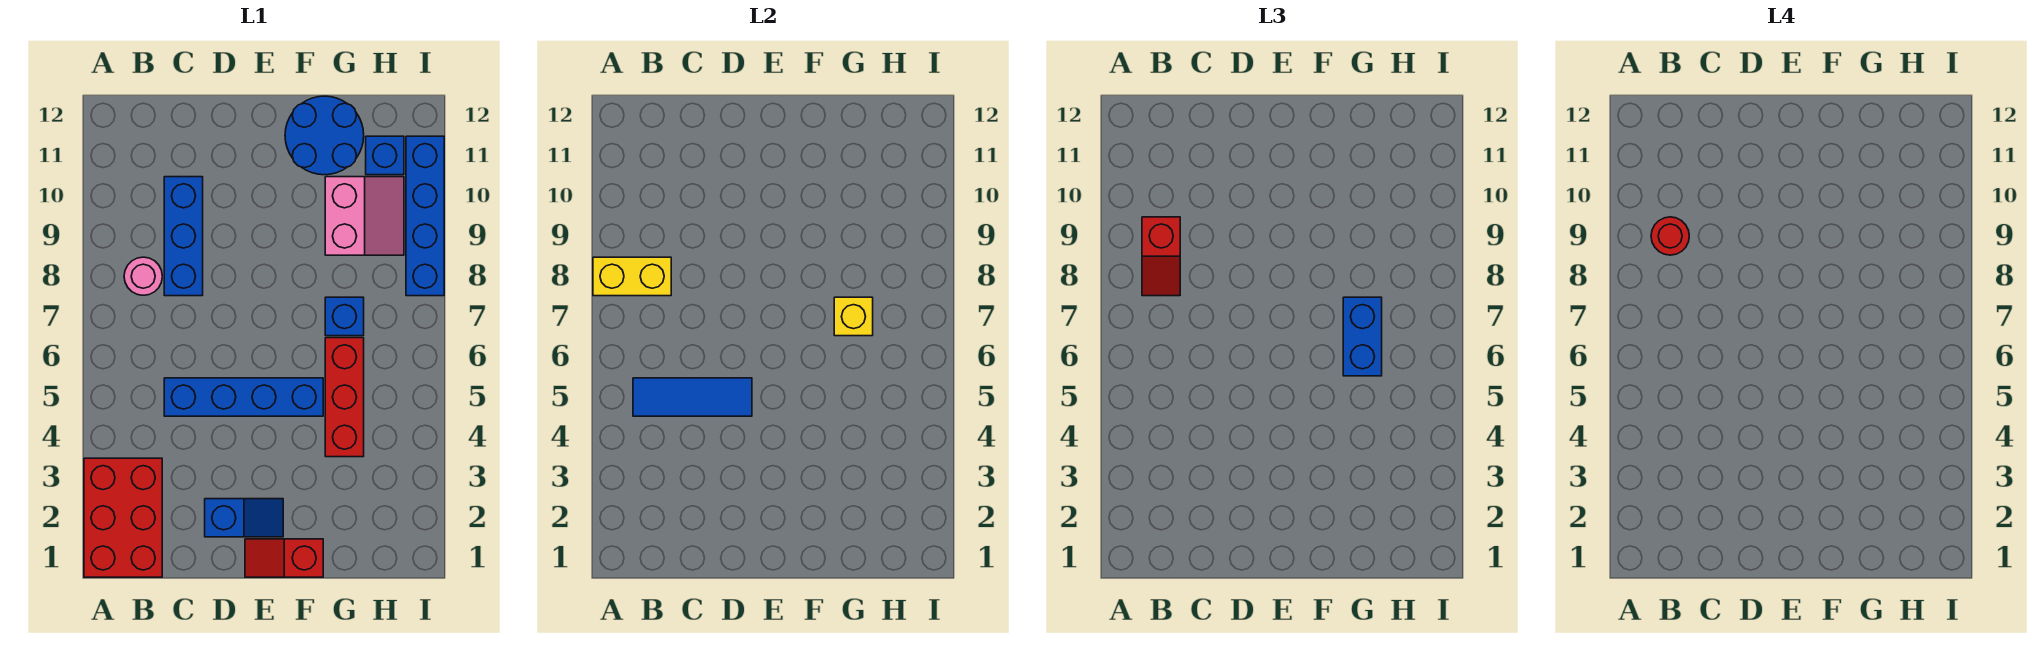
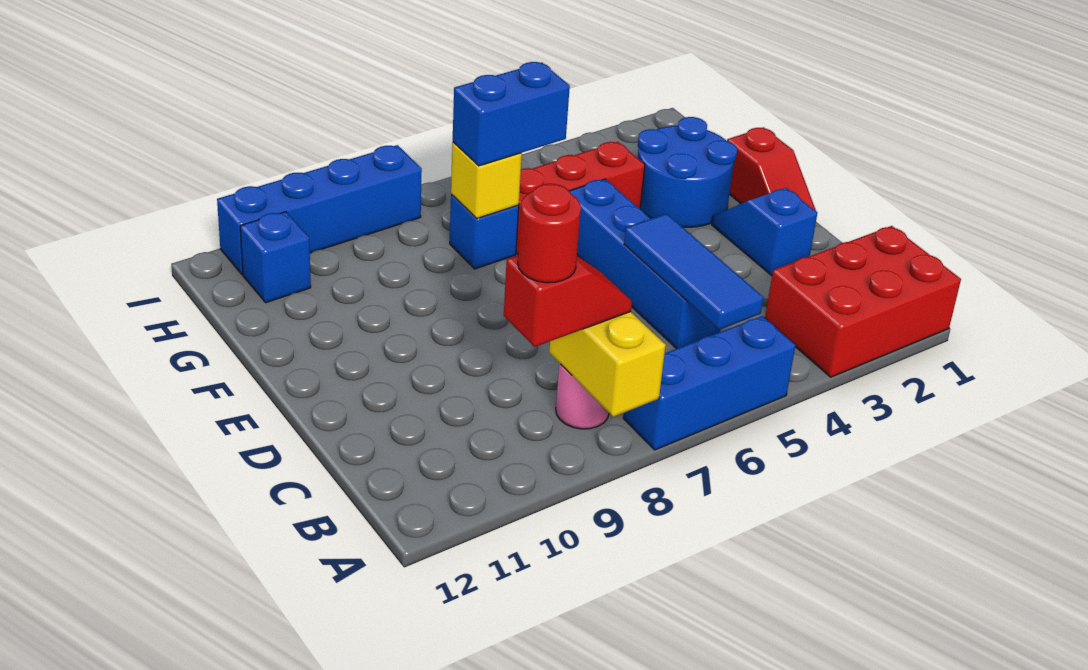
blue brick C8:C10 level 1 -> blue brick A5:A7 level 1
blue round brick F11:G12 level 1 -> blue round brick F2:G3 level 1
pink slope G9:H10 level 1 top G -> none

